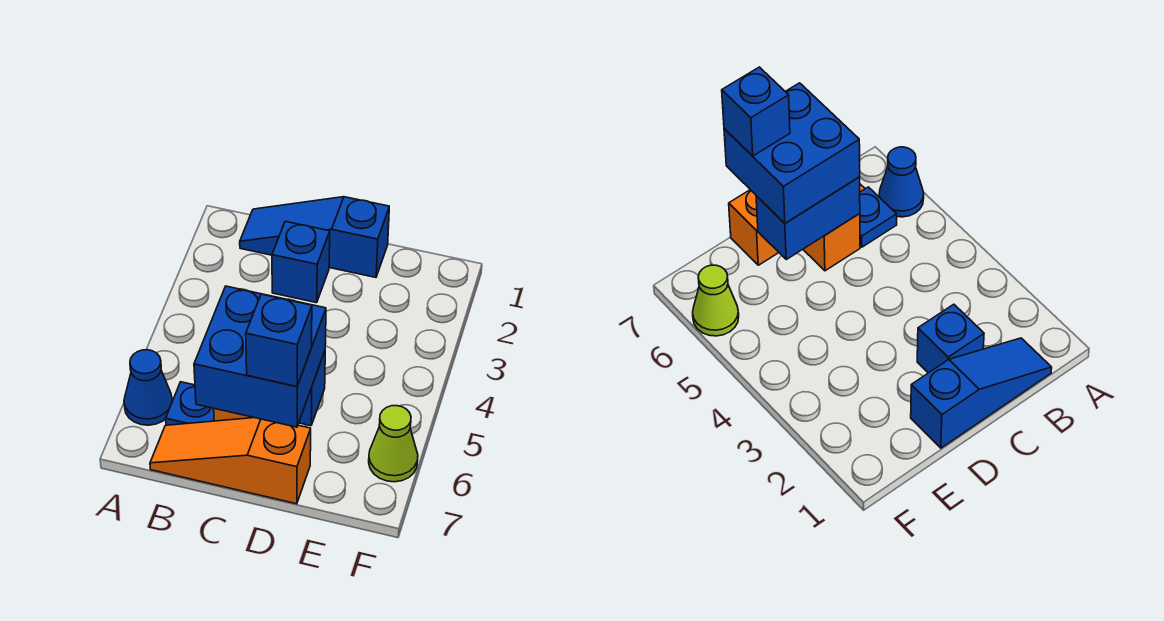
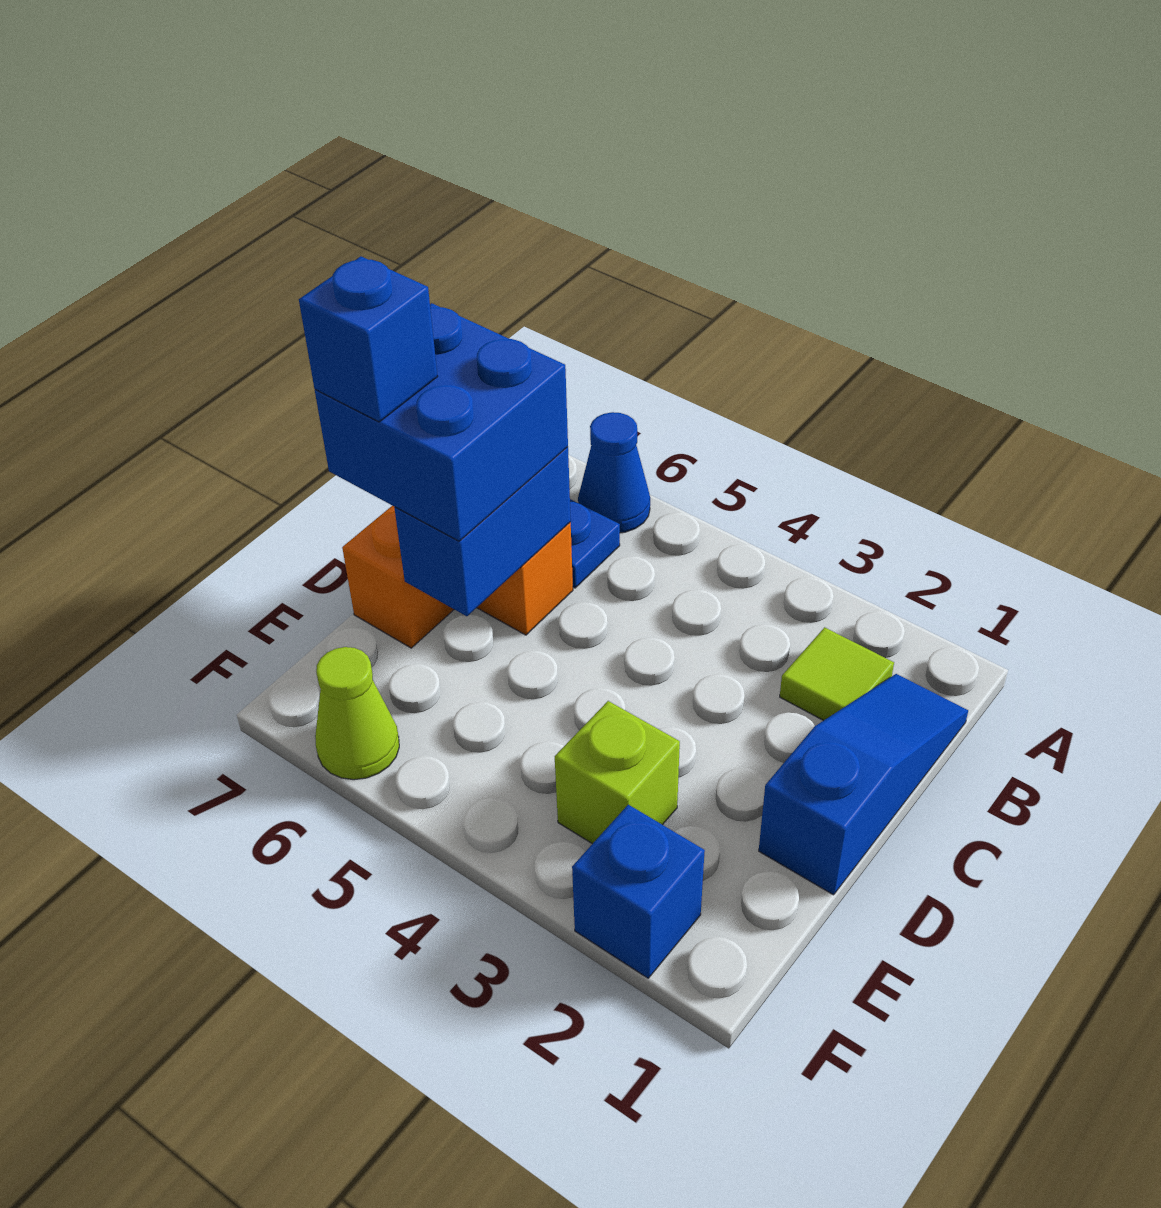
none -> lime tile B2 level 1
blue brick C2 level 1 -> blue brick F2 level 1
none -> lime brick E3 level 1

